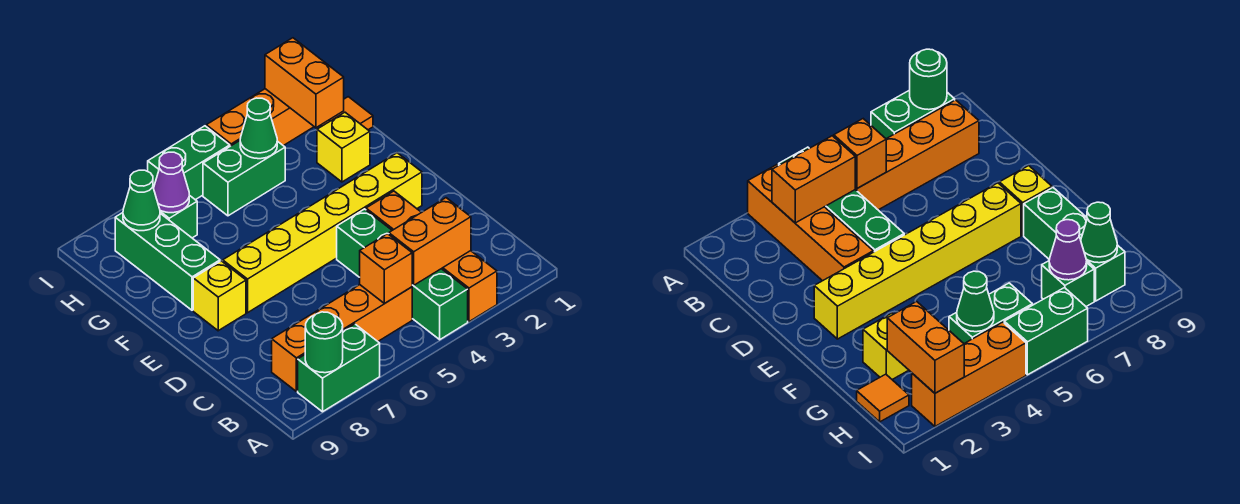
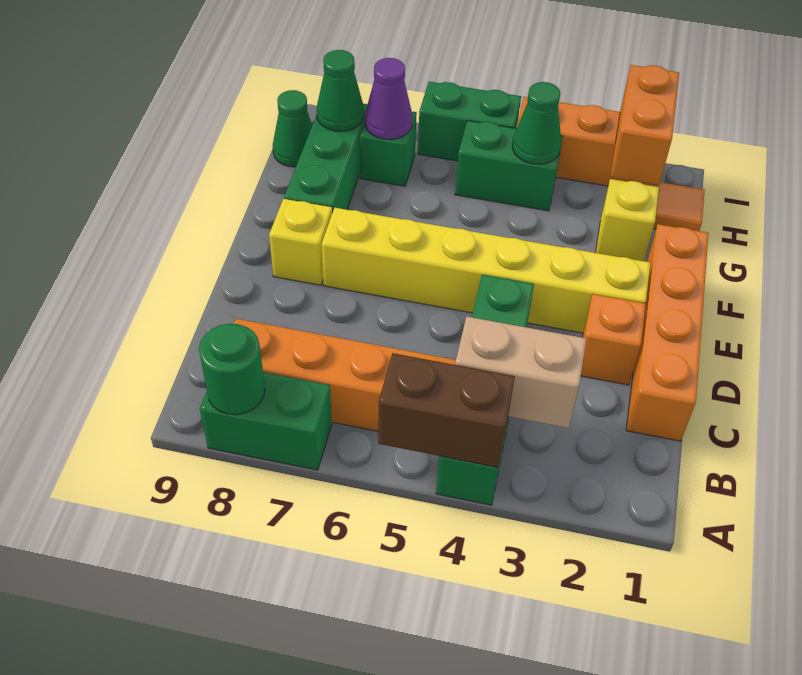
orange brick A3:D3 level 1 -> orange brick C1:F1 level 1
none -> brown brick A4:A5 level 2
orange brick B3:B4 level 2 -> tan brick B3:B4 level 2
orange brick B5 level 2 -> orange brick D2 level 1
none -> green cone H9 level 1

